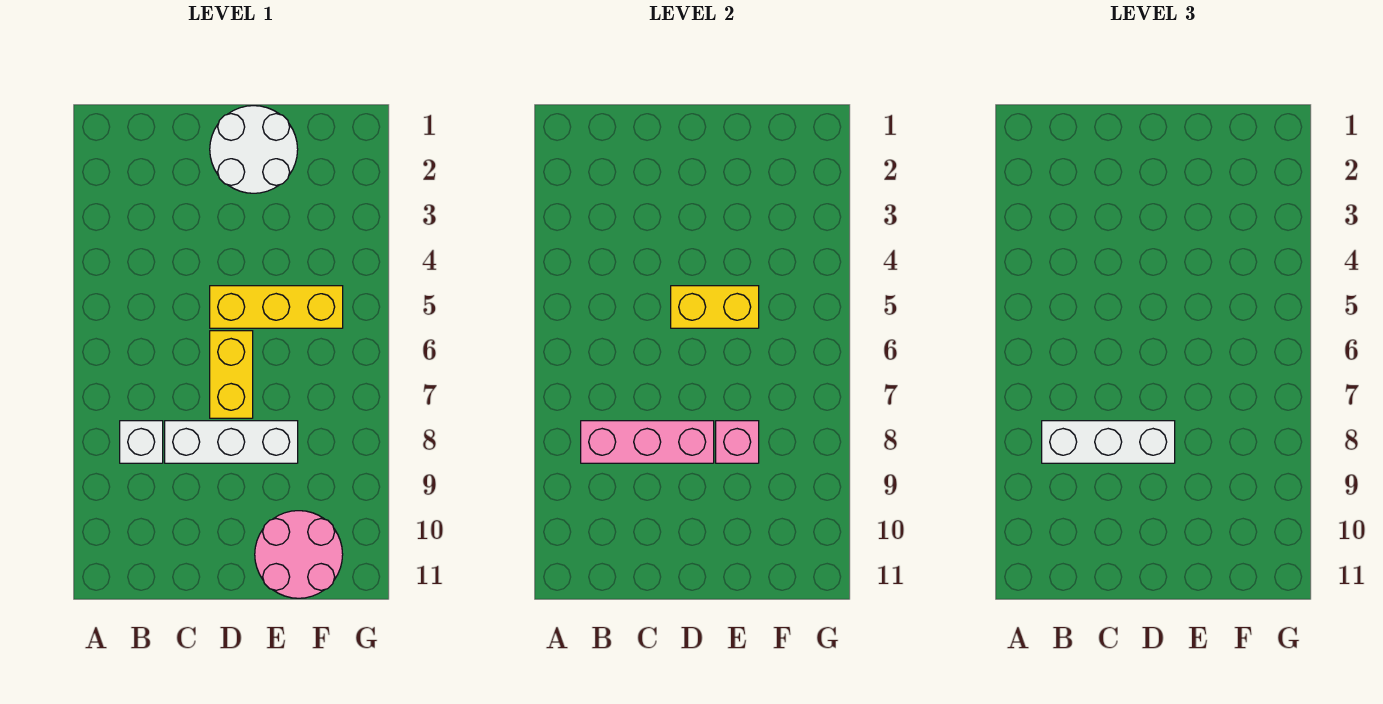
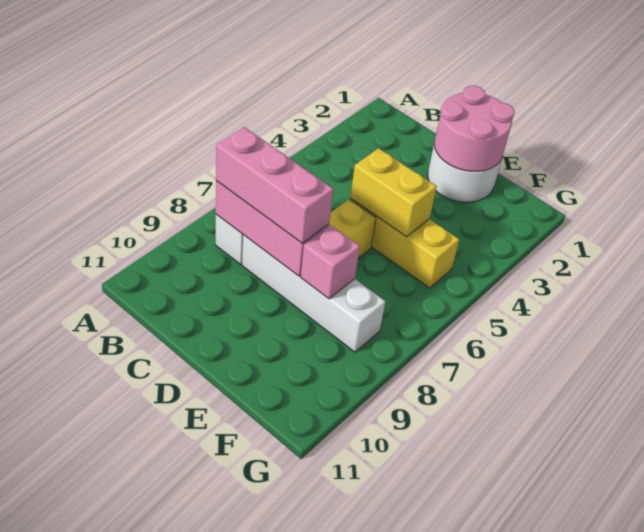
white brick B8:D8 level 3 -> pink brick B8:D8 level 3
white brick C8:E8 level 1 -> white brick C8:F8 level 1
pink round brick E10:F11 level 1 -> pink round brick D1:E2 level 2

